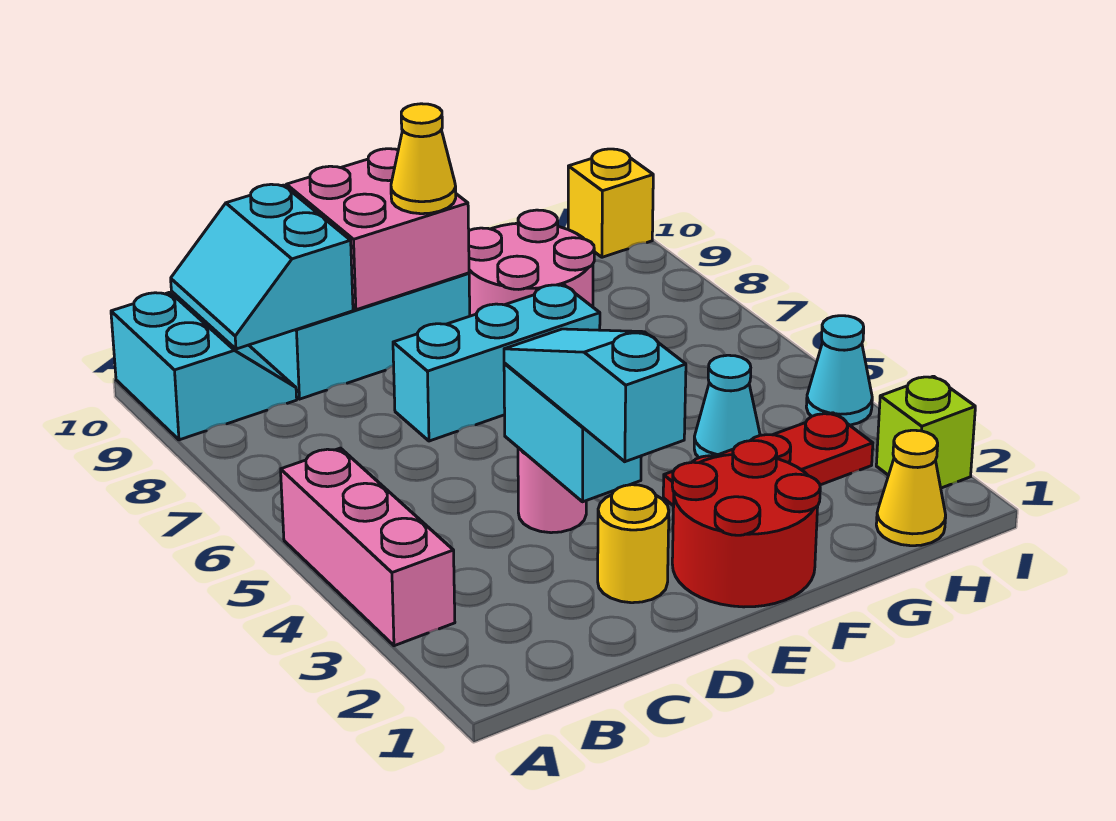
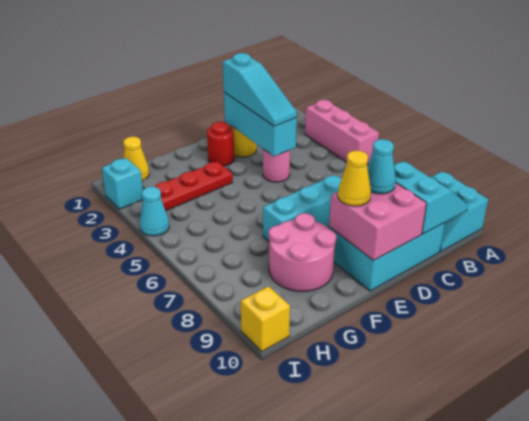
cyan brick D3:D4 level 2 -> cyan brick D2:D4 level 2
red round brick E1:F2 level 1 -> red round brick E2 level 1
cyan cone G4 level 1 -> cyan cone D9 level 3
lime brick I2 level 1 -> cyan brick I2 level 1

